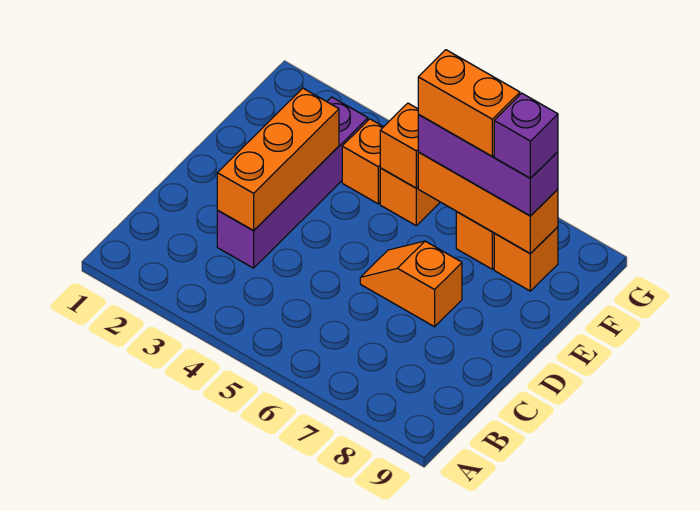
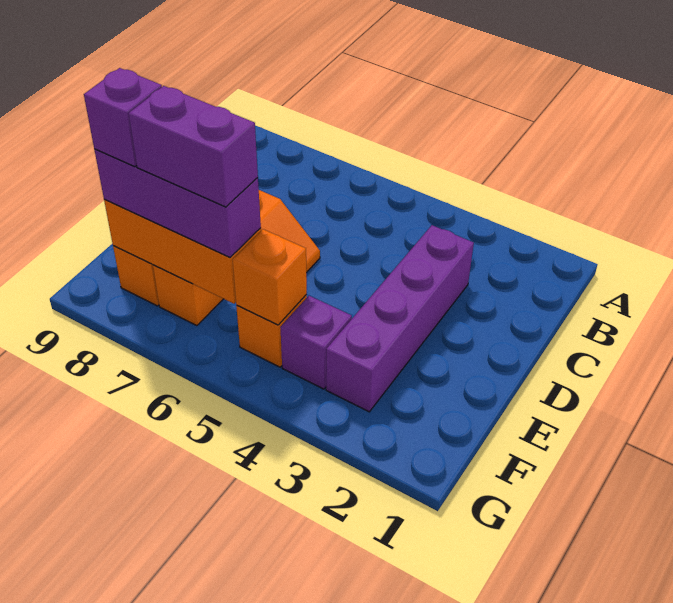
orange brick C3:E3 level 2 -> none
orange brick F4 level 1 -> purple brick F4 level 1
orange brick F6:F7 level 4 -> purple brick F6:F7 level 4

